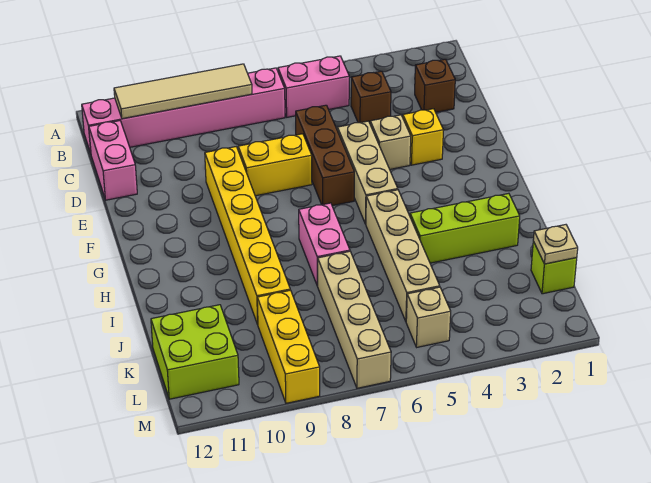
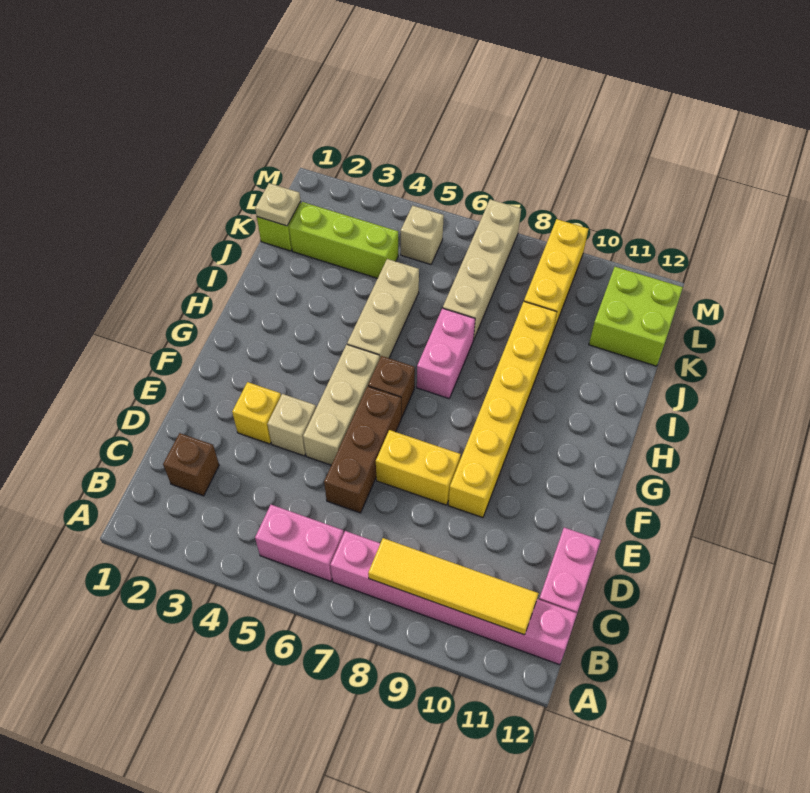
tan tile B8:B11 level 2 -> yellow tile B8:B11 level 2
brown brick C4 level 1 -> brown brick G6 level 1
tan brick H5:K5 level 1 -> tan brick H5:J5 level 1
lime brick I2:I4 level 1 -> lime brick K2:K4 level 1

